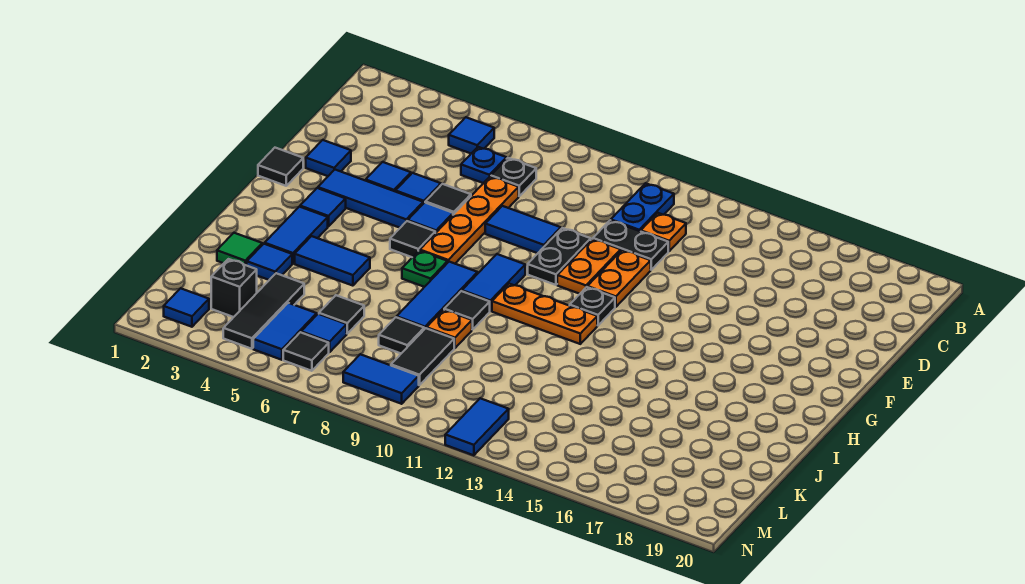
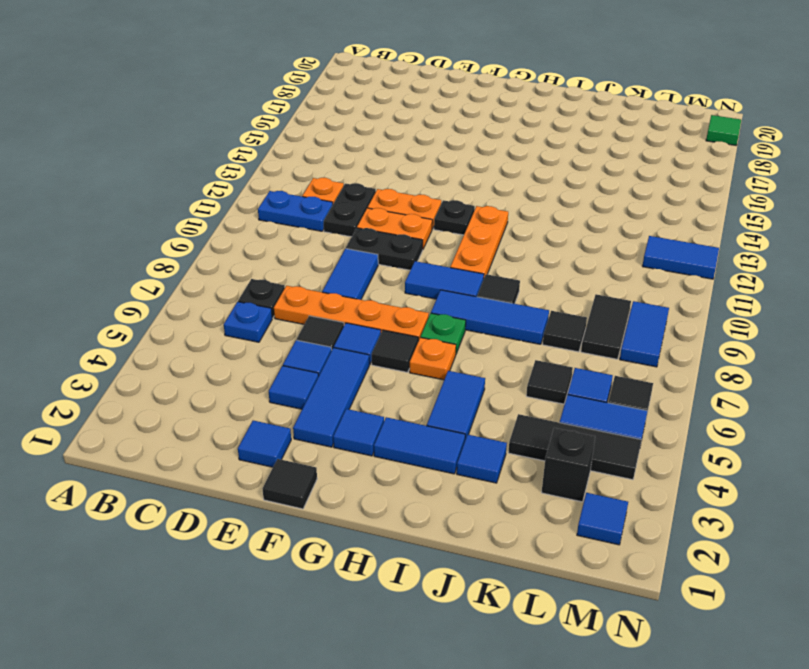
blue tile B5 level 1 -> none
green tile J2 level 1 -> green tile N19 level 1
orange plate J9 level 1 -> orange plate H6 level 1
black tile K9:L9 level 1 -> black tile L8:L9 level 1

